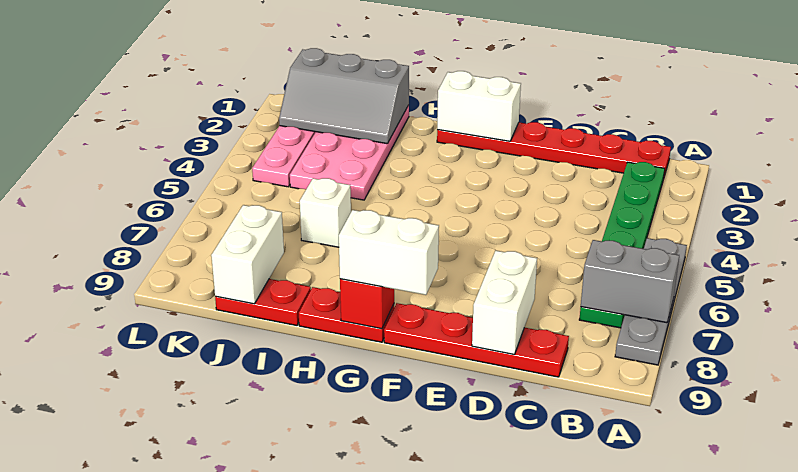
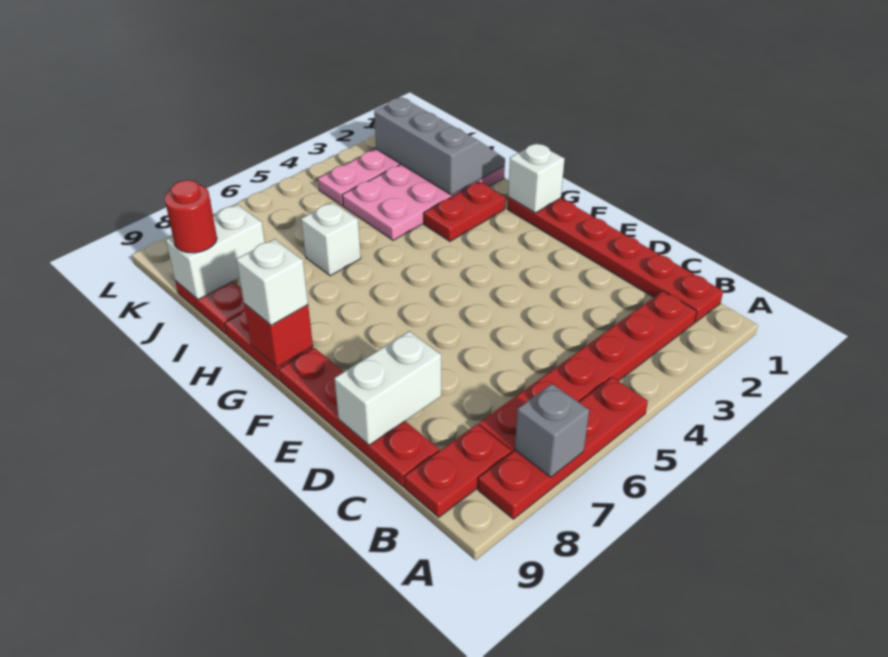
grey plate A5:A8 level 1 -> red plate A5:A8 level 1
grey brick A7:B7 level 2 -> grey brick A7 level 2
green plate B2:B7 level 1 -> red plate B2:B7 level 1
none -> red plate B8:B9 level 1
white brick F1:G1 level 2 -> white brick G1 level 2
white brick F9:G9 level 3 -> white brick G9 level 3
none -> red plate H2:H3 level 1
grey slope I1:K2 level 2 top 1 -> grey slope I1:K2 level 2 top 2
none -> red round brick J9 level 3

